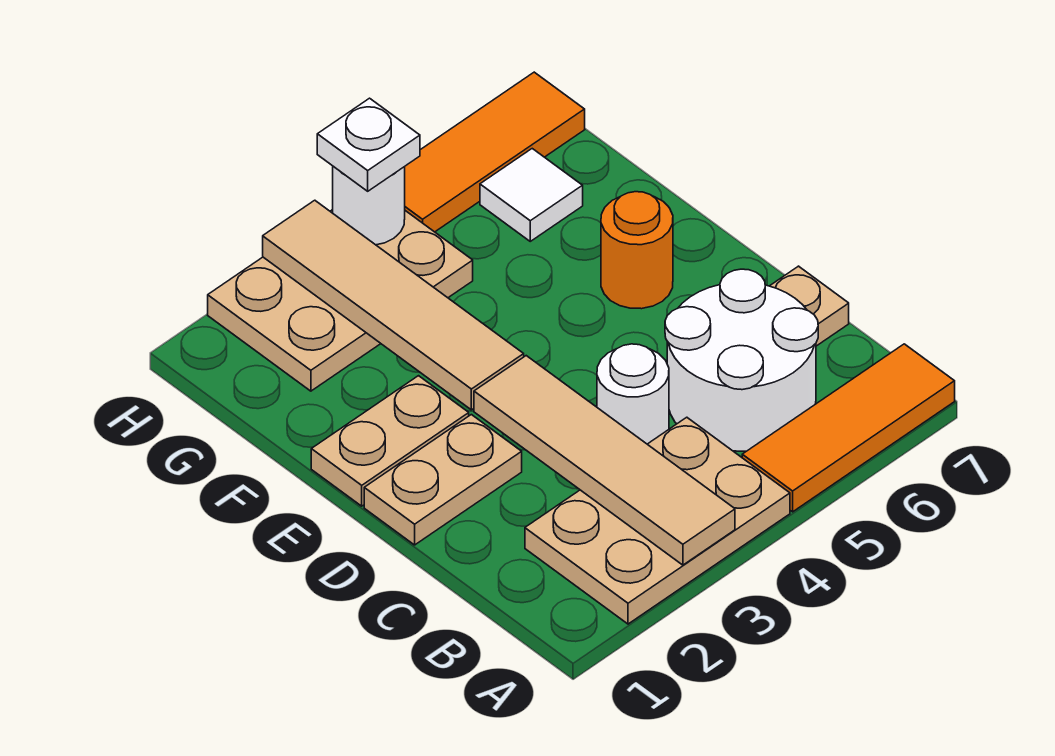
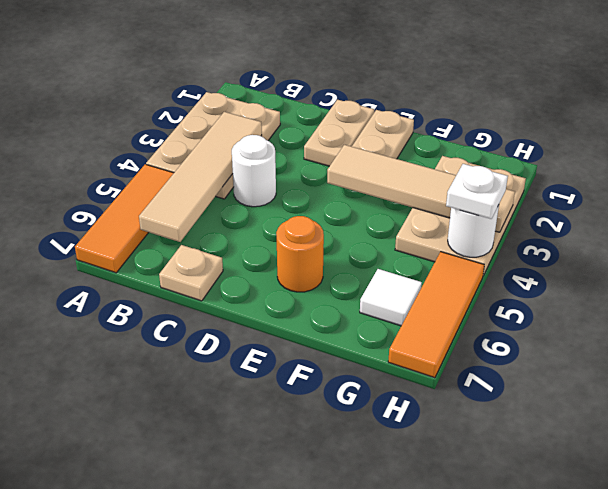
tan tile A3:D3 level 2 -> tan tile B3:B6 level 2
white round brick B5:C6 level 1 -> none

